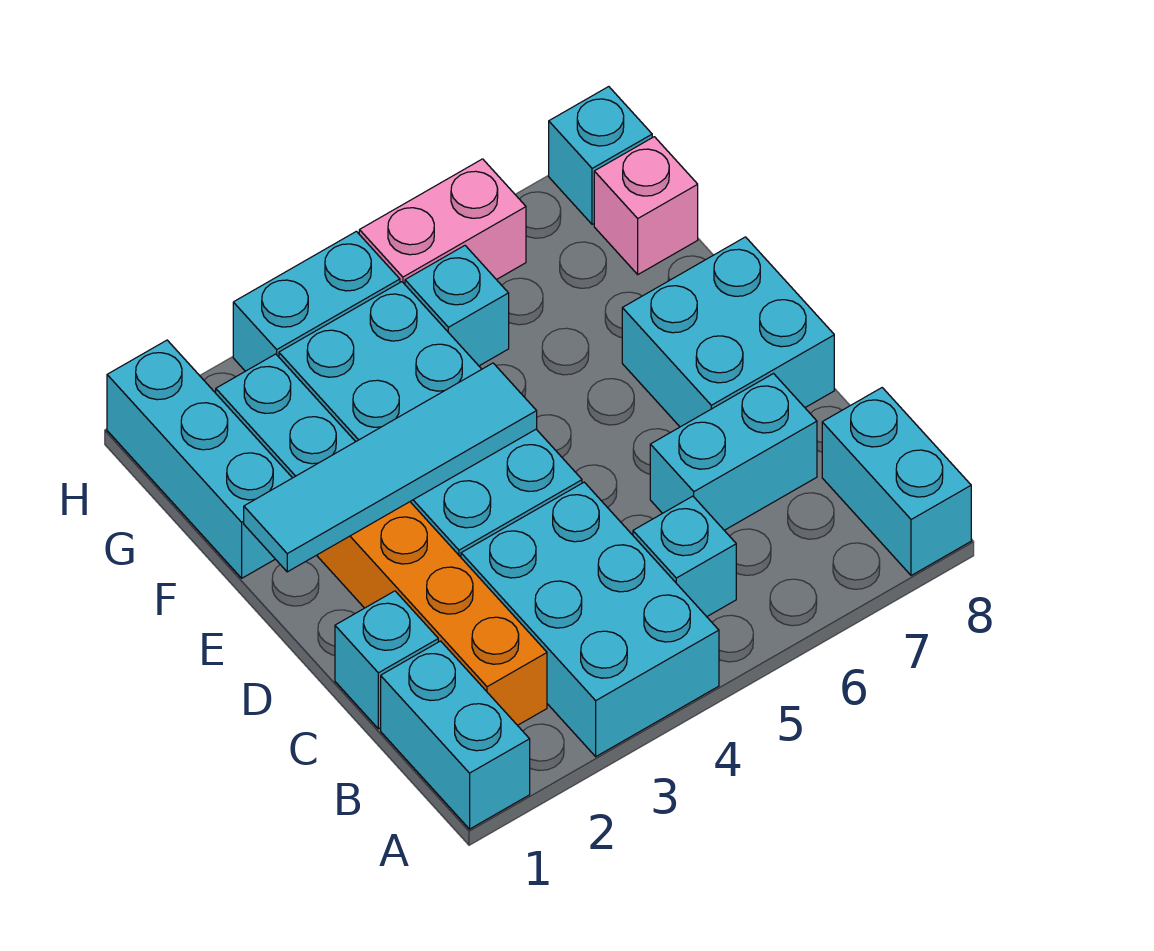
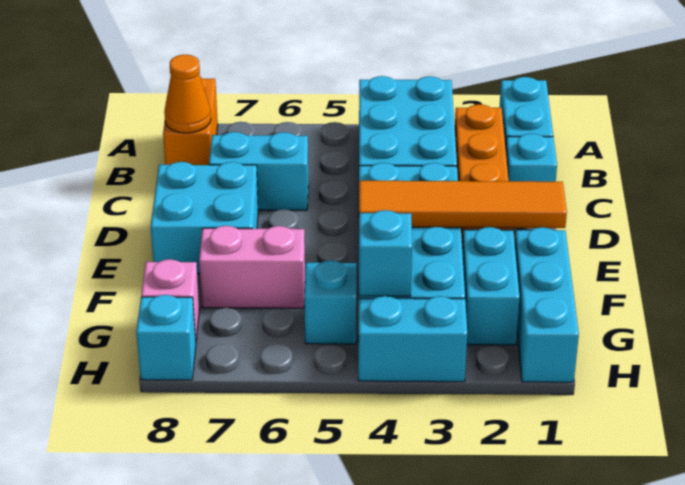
cyan brick A8:B8 level 1 -> orange brick A8:B8 level 1
cyan brick B5 level 1 -> cyan brick G4 level 2
none -> orange cone B8 level 2
cyan tile E1:E4 level 2 -> orange tile E1:E4 level 2
pink brick H5:H6 level 1 -> pink brick F6:F7 level 1

